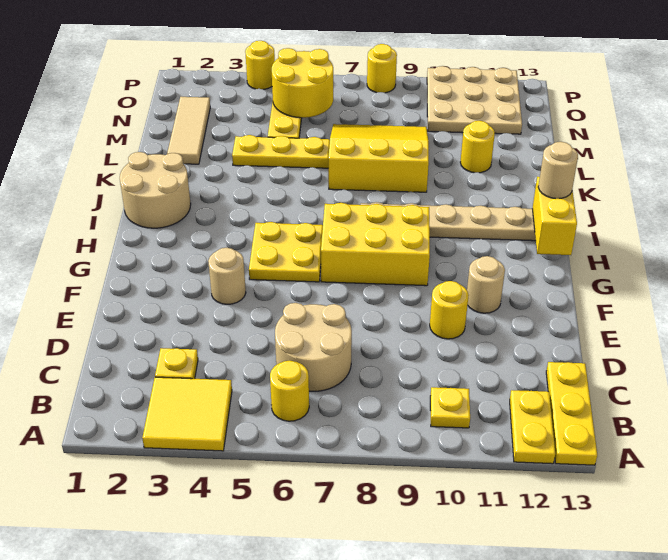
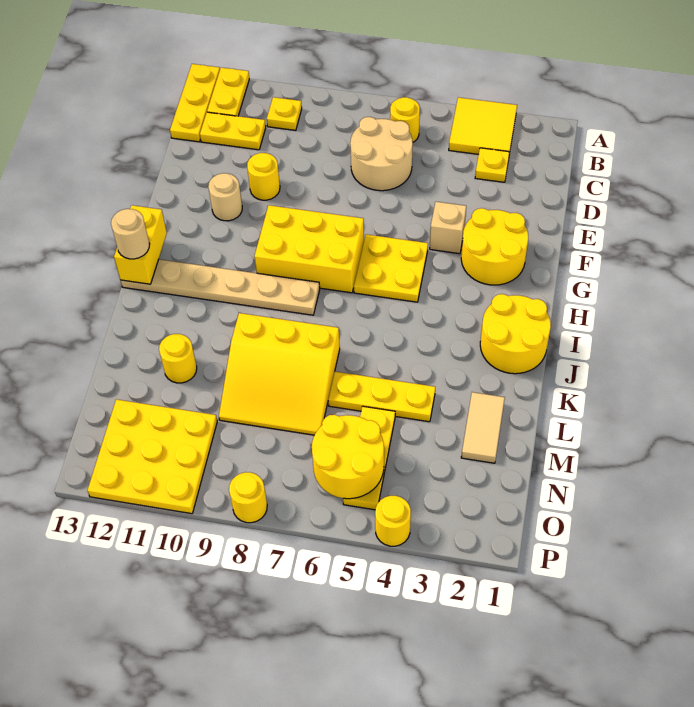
none -> yellow plate C11:C12 level 1
none -> yellow round brick F2:G3 level 1
tan round brick F4 level 1 -> tan brick F4 level 1
tan round brick I1:J2 level 1 -> yellow round brick I1:J2 level 1
tan tile L2:N2 level 1 -> tan tile L2:M2 level 1
tan plate N10:P12 level 1 -> yellow plate N10:P12 level 1

